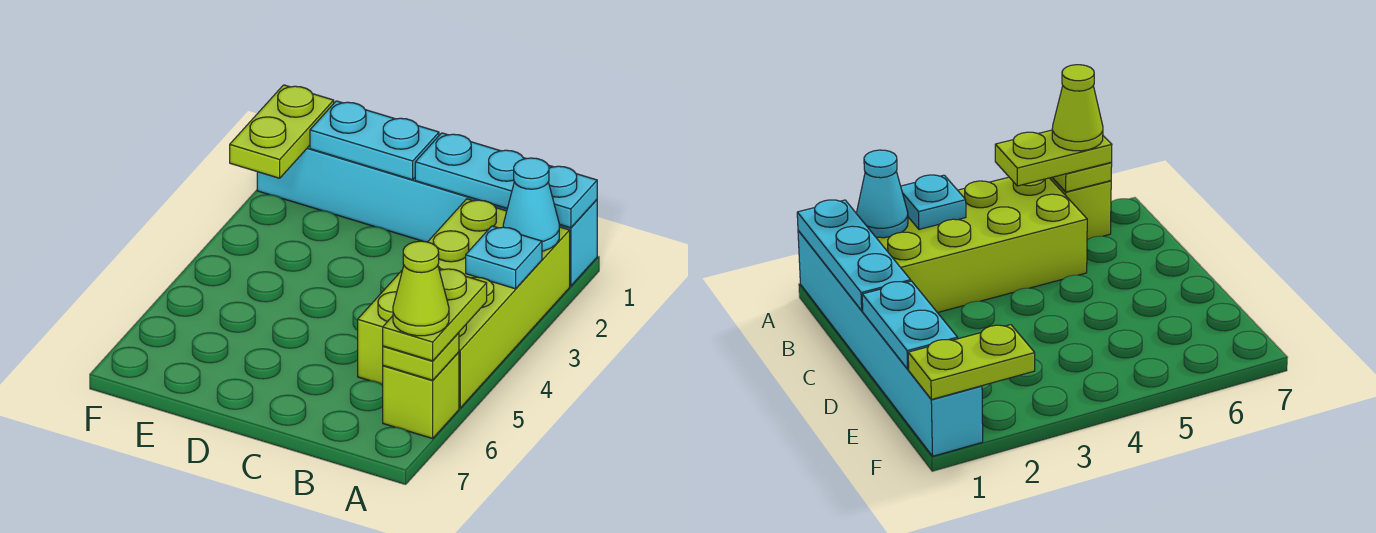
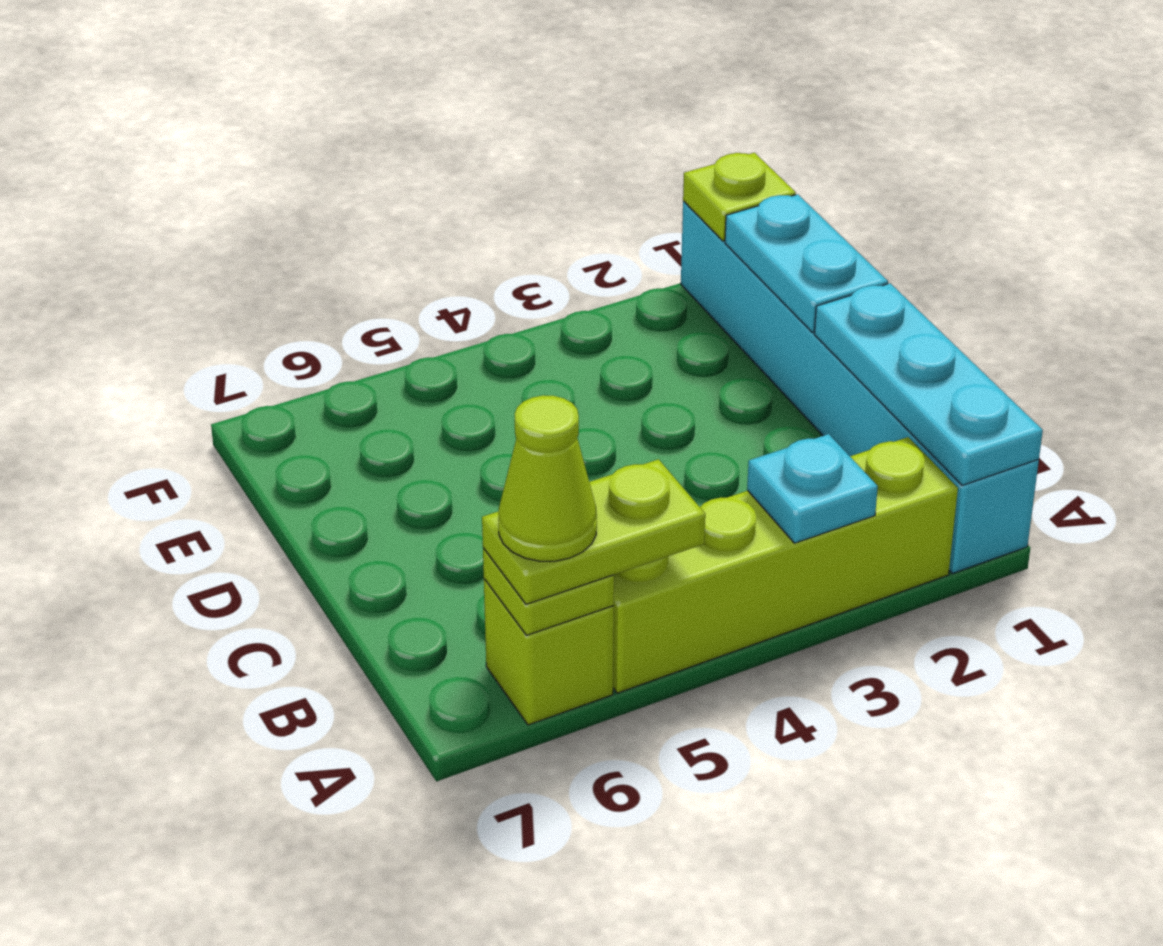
lime brick A2:B5 level 1 -> lime brick A2:A5 level 1
cyan cone A2 level 2 -> none
lime plate F1:F2 level 2 -> lime plate F1 level 2

